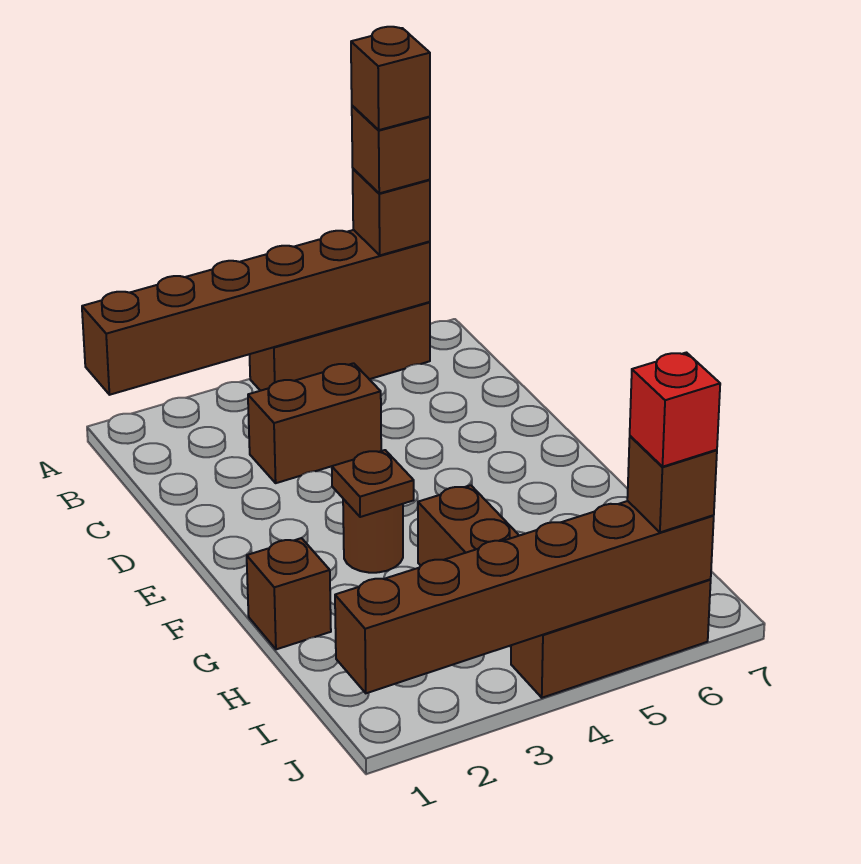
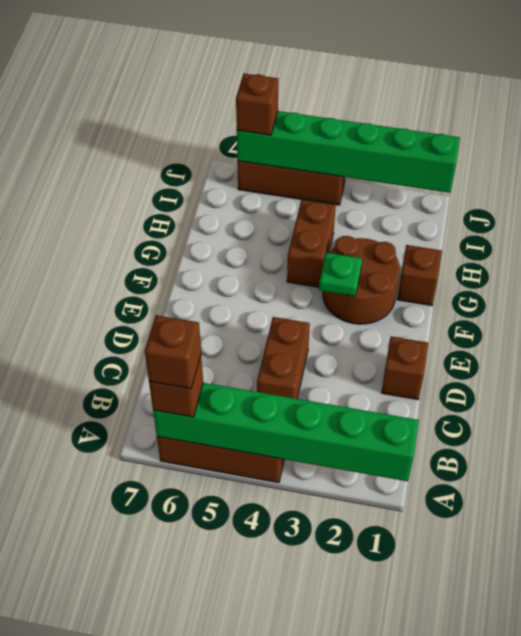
brown brick A1:A6 level 2 -> green brick A1:A6 level 2
brown brick A6 level 5 -> brown brick D1 level 1
brown brick C3:C4 level 1 -> brown brick C4:D4 level 1
brown round brick F3 level 1 -> brown round brick F2:G3 level 1
brown plate F3 level 2 -> green plate F3 level 2
brown brick J1:J6 level 2 -> green brick J1:J6 level 2
red brick J6 level 4 -> none

